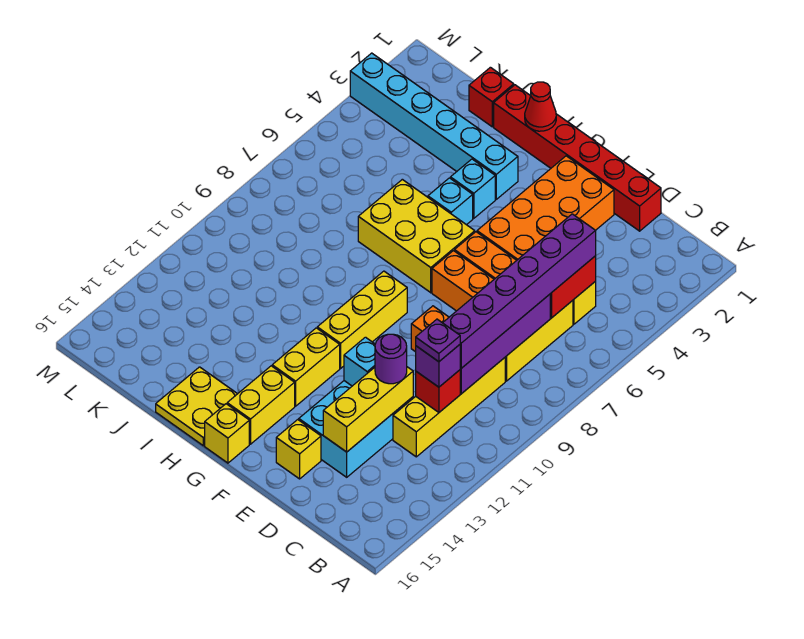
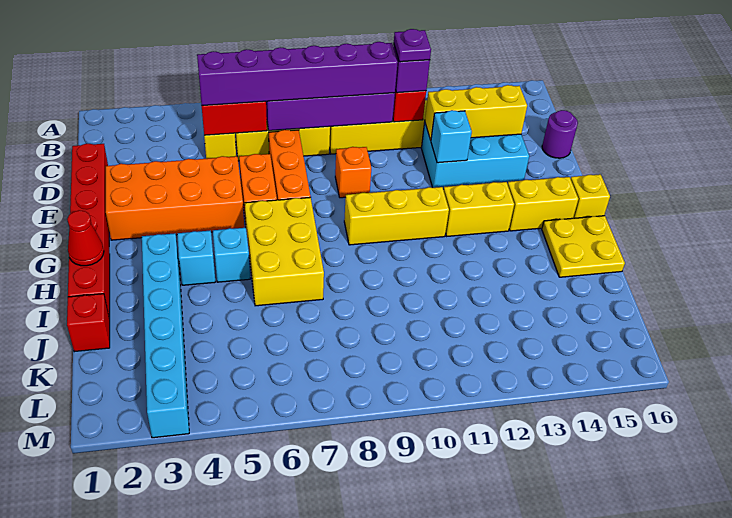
purple round brick D12 level 3 -> purple round brick D16 level 1
yellow brick E15 level 1 -> none

